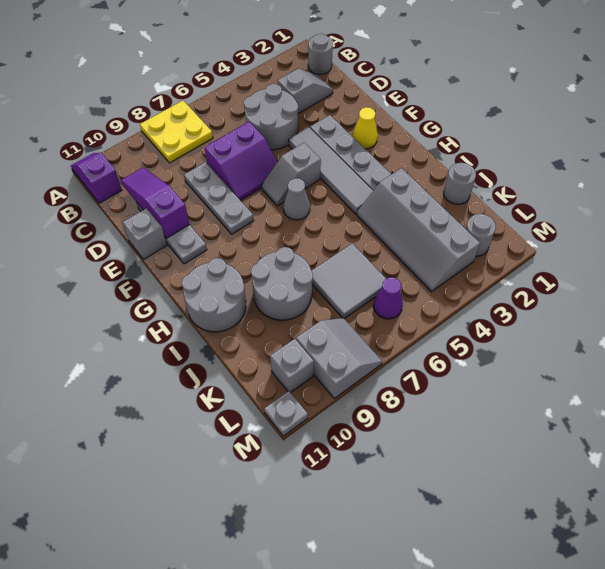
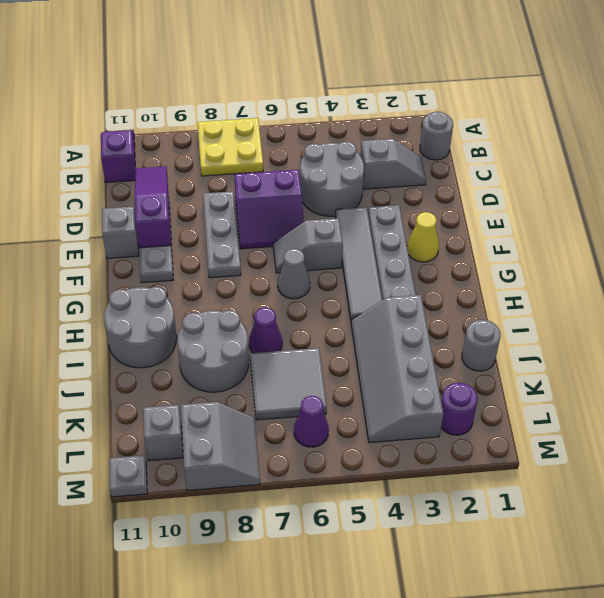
none -> purple cone I7 level 1
grey round brick L2 level 1 -> purple round brick L2 level 1

